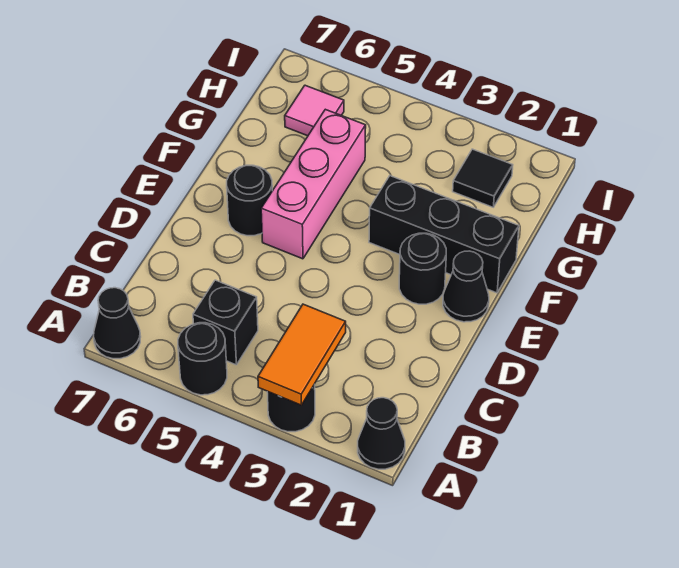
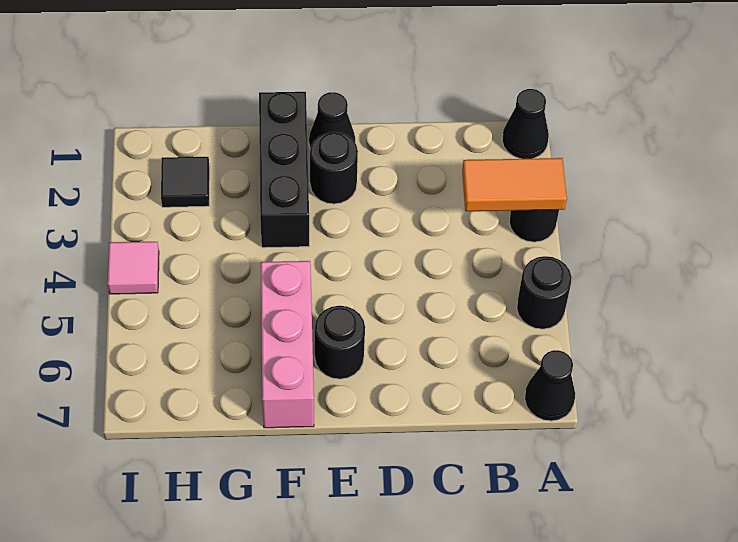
black brick B5 level 1 -> none
pink brick E5:G5 level 1 -> pink brick F5:F7 level 1
pink tile H6 level 1 -> pink tile I4 level 1

